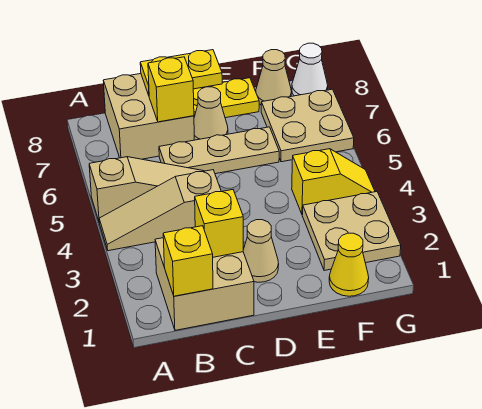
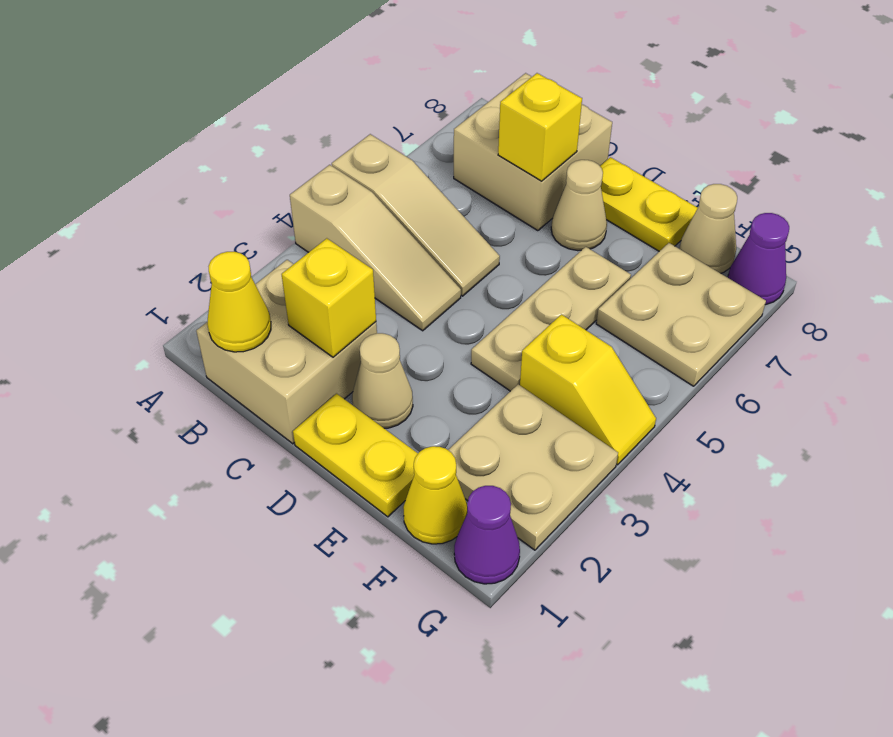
tan slope A4:C4 level 1 top C -> tan slope A4:C4 level 1 top A
yellow brick B1 level 2 -> yellow cone B1 level 2
tan plate C6:E6 level 1 -> tan plate E4:E6 level 1
yellow plate C8:D8 level 2 -> yellow plate D1:E1 level 1
none -> purple cone G1 level 1
white cone G8 level 1 -> purple cone G8 level 1

